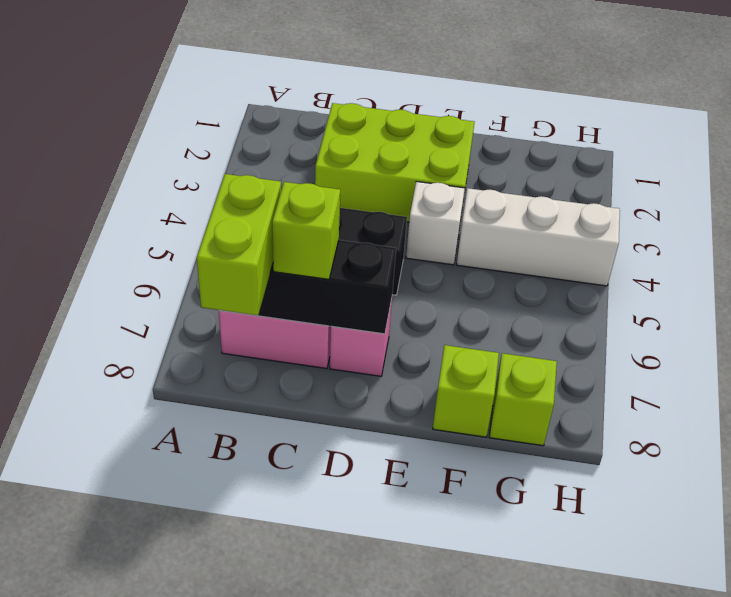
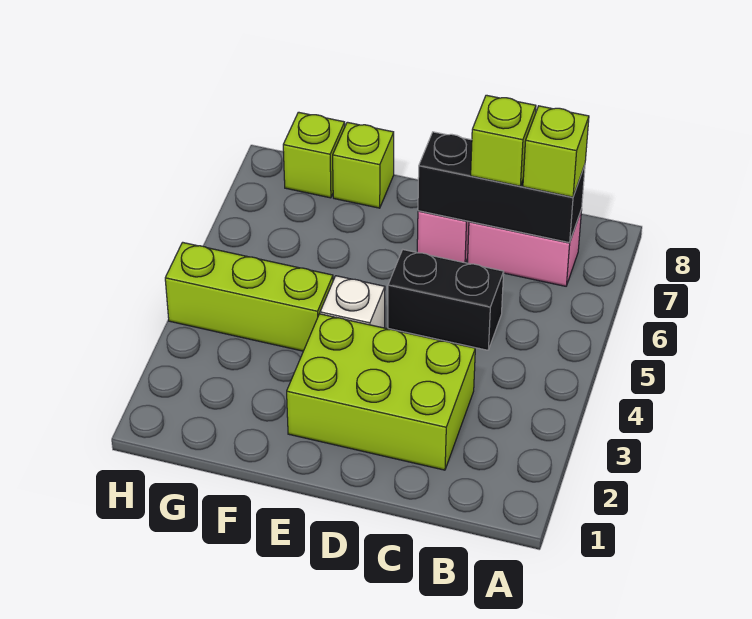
lime brick B7:B8 level 3 -> lime brick B7 level 3
white brick F4:H4 level 1 -> lime brick F4:H4 level 1

